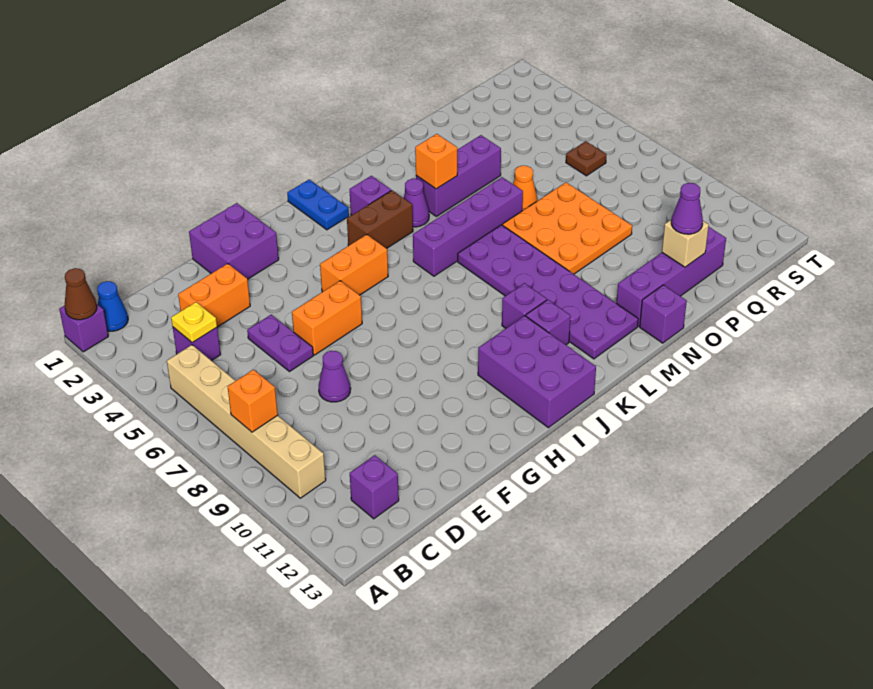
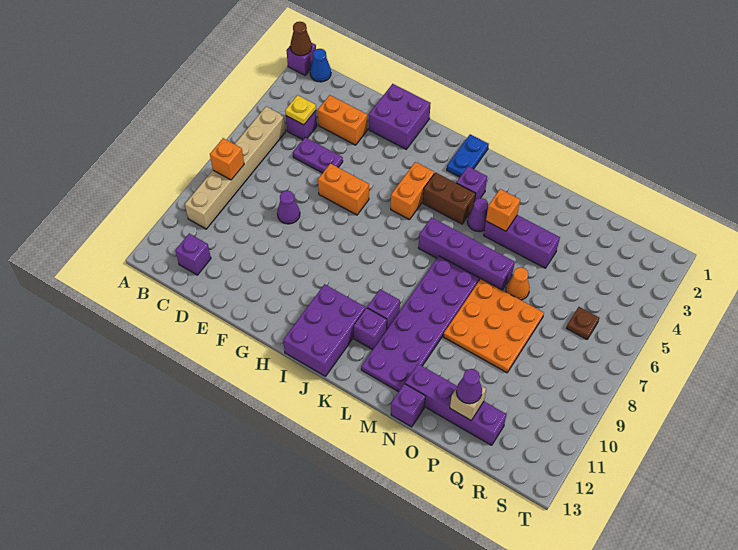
purple plate E5:E6 level 1 -> purple plate D5:E5 level 1
orange brick H5:I5 level 1 -> orange brick I4:I5 level 1

